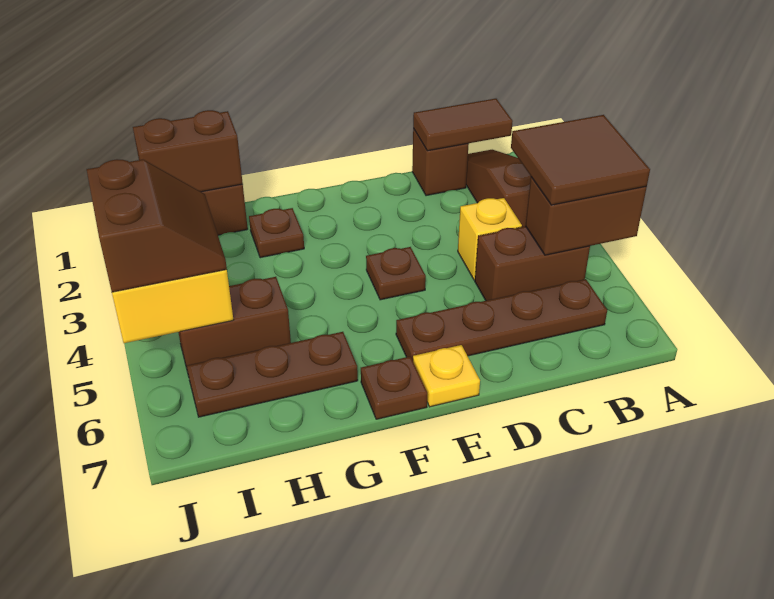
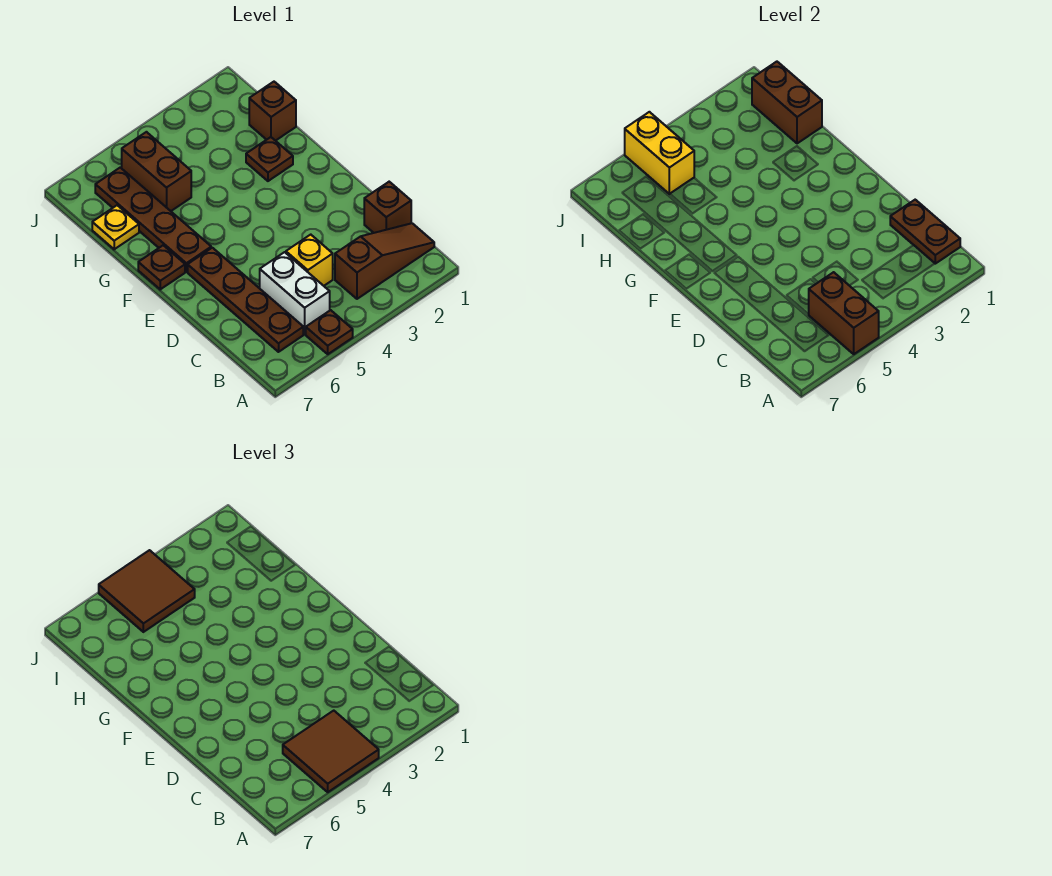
brown tile B1:C1 level 2 -> brown plate B1:C1 level 2
brown brick B5:C5 level 1 -> white brick B5:C5 level 1
brown plate E4 level 1 -> brown plate A5 level 1
yellow plate E7 level 1 -> yellow plate H7 level 1
brown plate G6:I6 level 1 -> brown plate F6:I6 level 1
brown slope I4:J5 level 3 top J -> brown tile I4:J5 level 3

